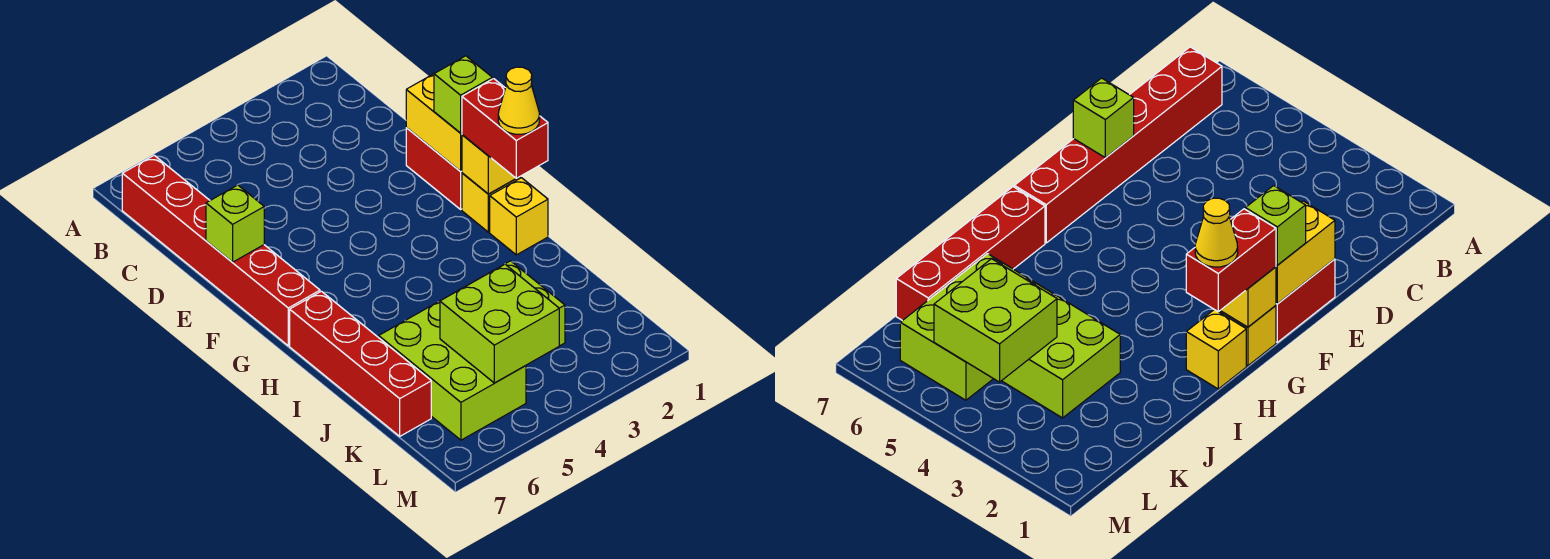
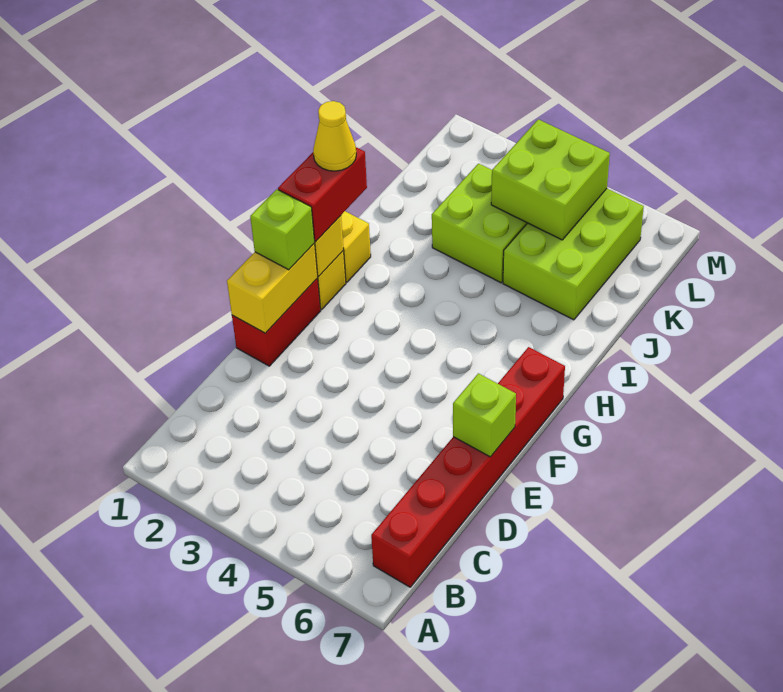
red brick H7:K7 level 1 -> none

